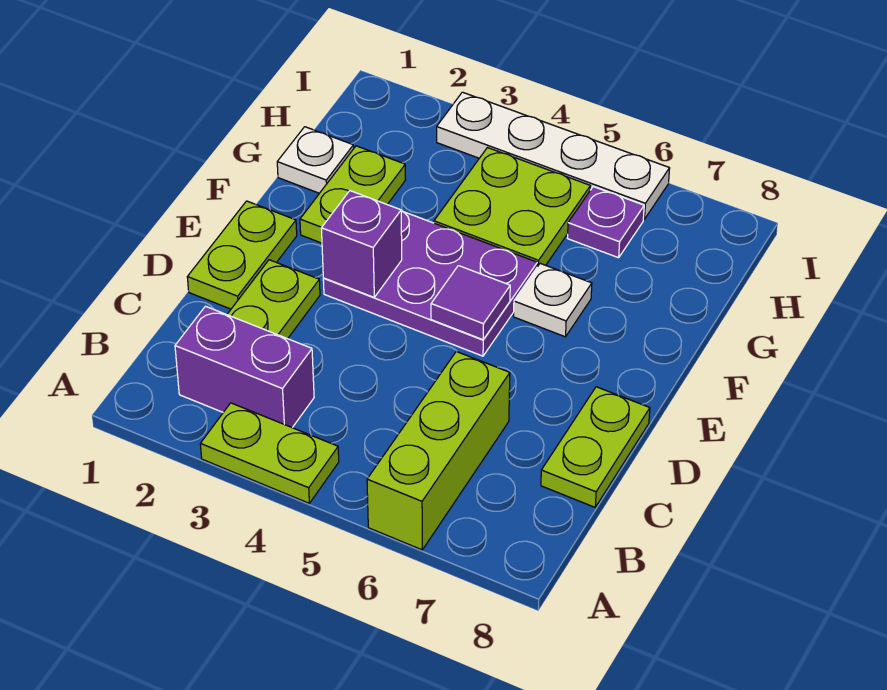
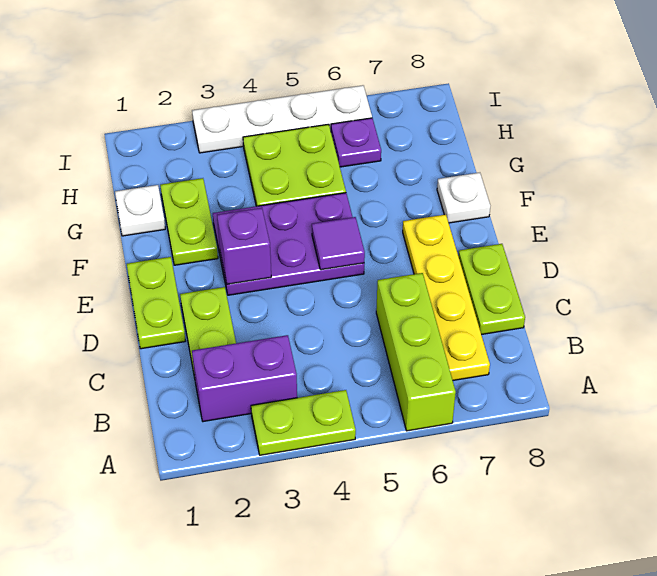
none -> yellow plate B7:E7 level 1
white plate F6 level 1 -> white plate F8 level 1

